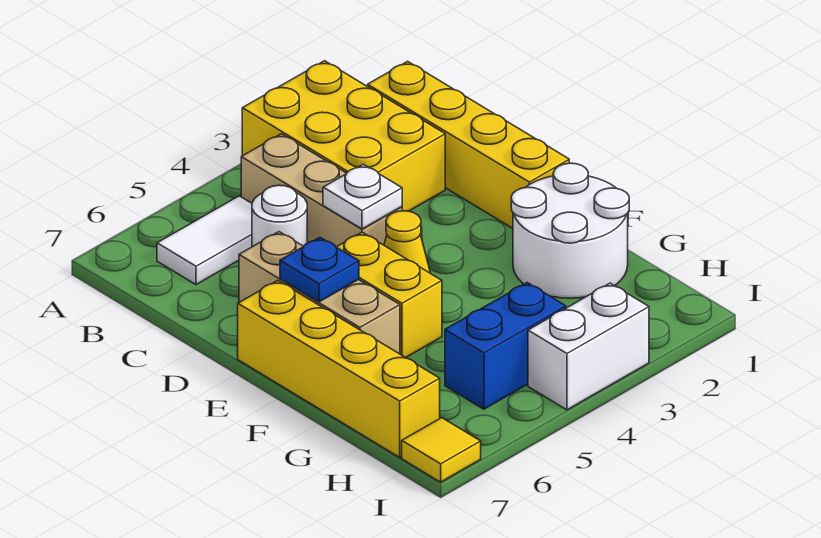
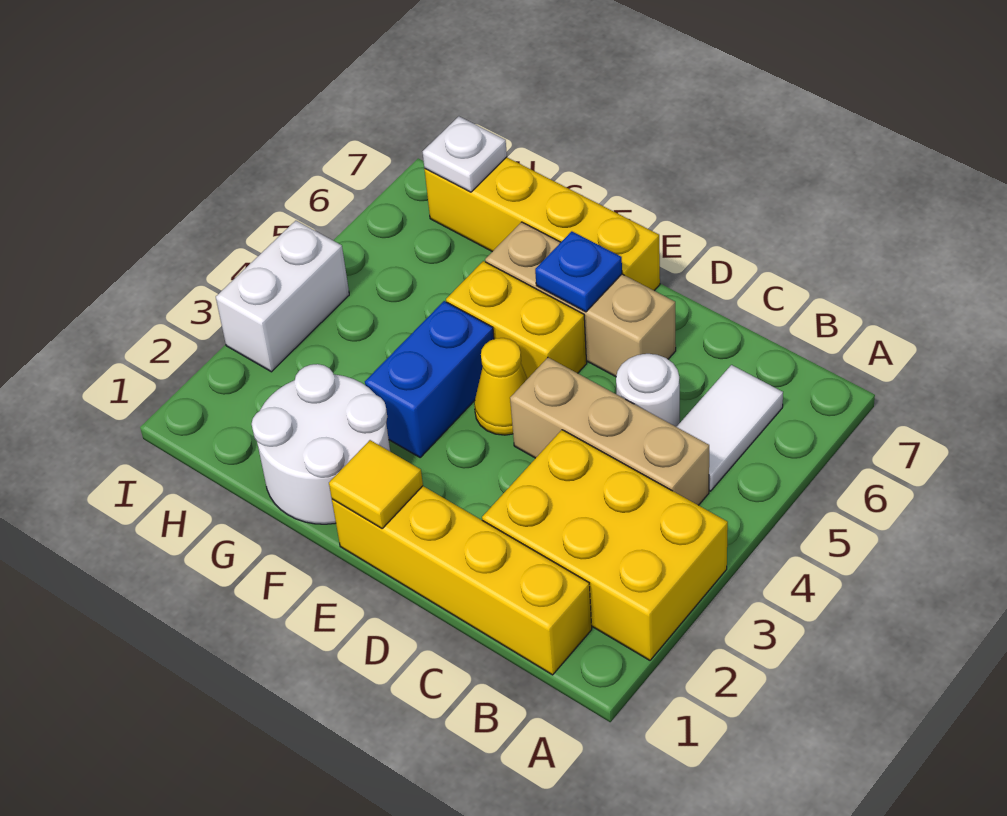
white plate D4 level 2 -> white plate H7 level 2
blue brick H4:H5 level 1 -> blue brick F3:F4 level 1
yellow tile I7 level 1 -> yellow tile E1 level 2

